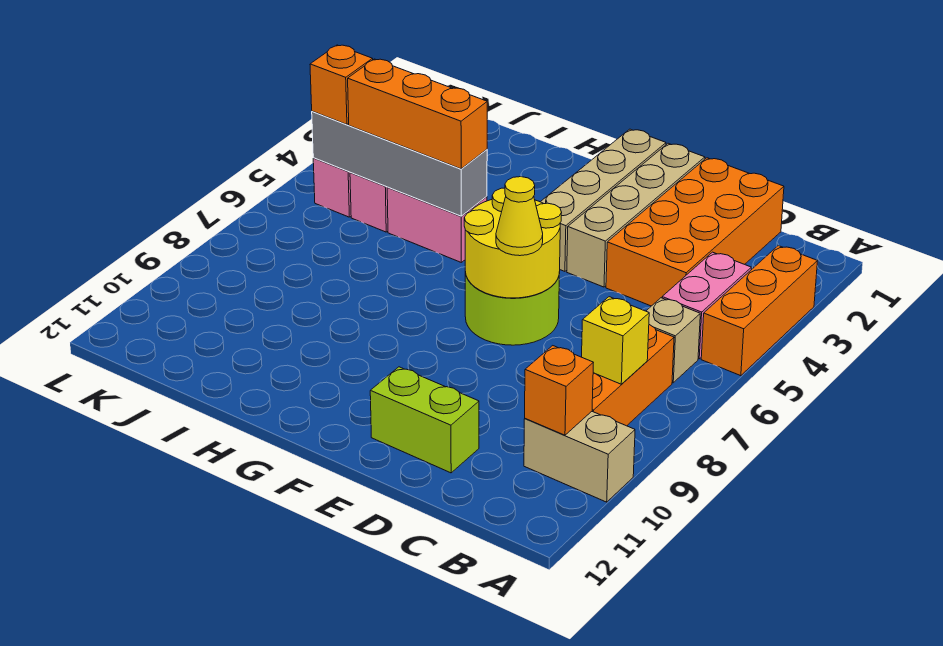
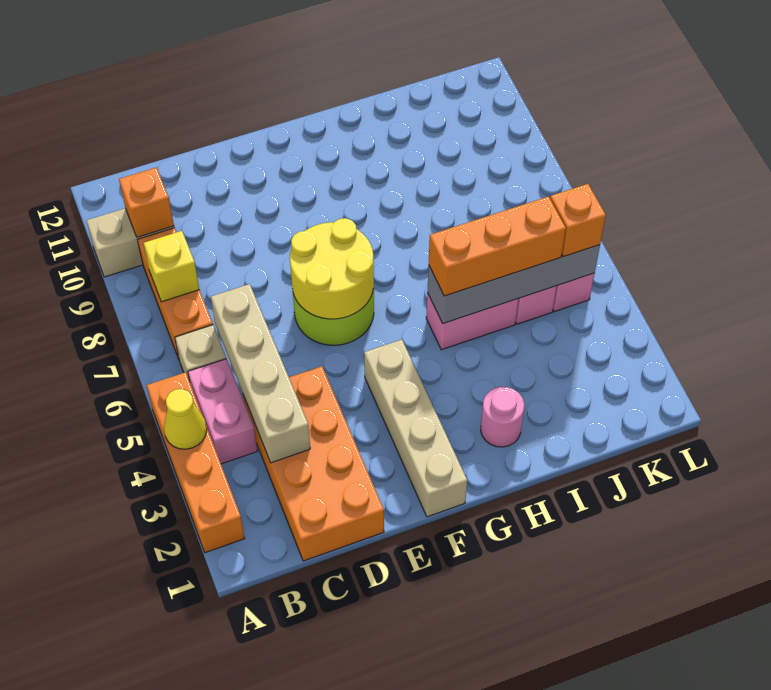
orange brick A3:A5 level 1 -> orange brick A2:A5 level 1
lime brick D11:E11 level 1 -> none
tan brick E1:E4 level 1 -> tan brick C3:C6 level 2
yellow cone E7 level 3 -> yellow cone A4 level 2
none -> pink round brick H2 level 1

